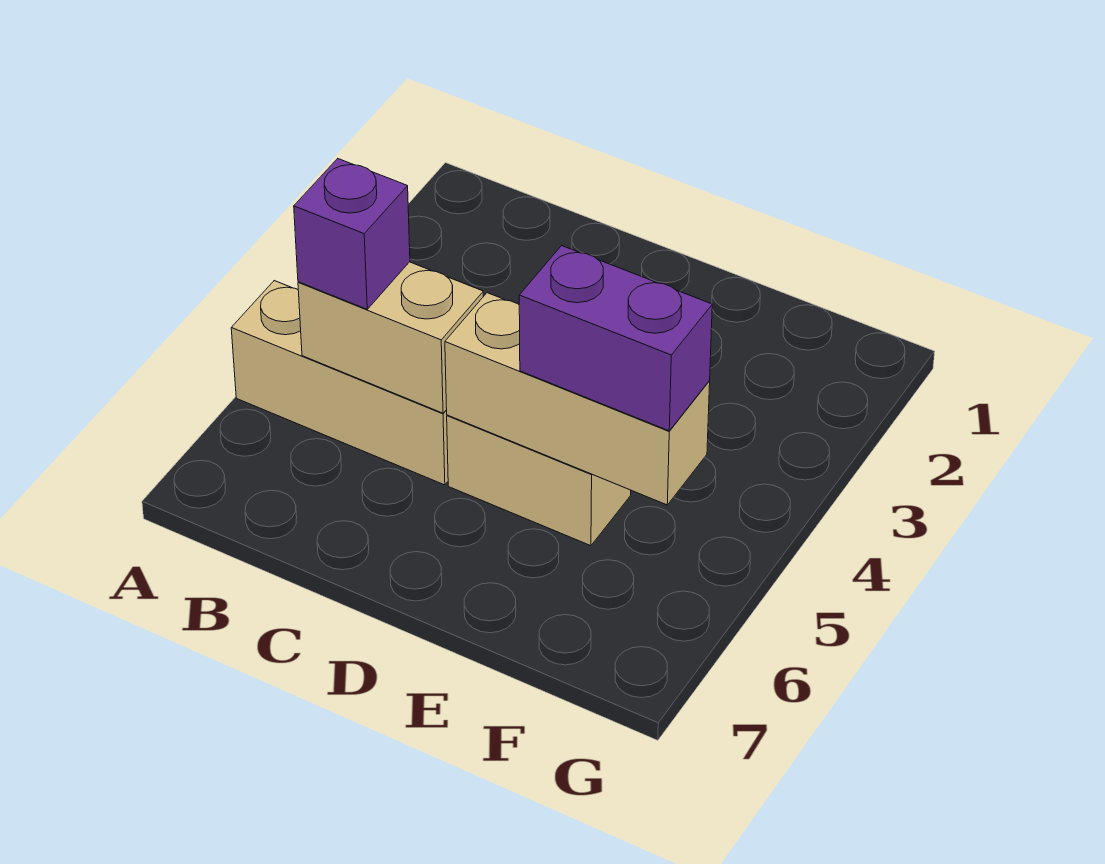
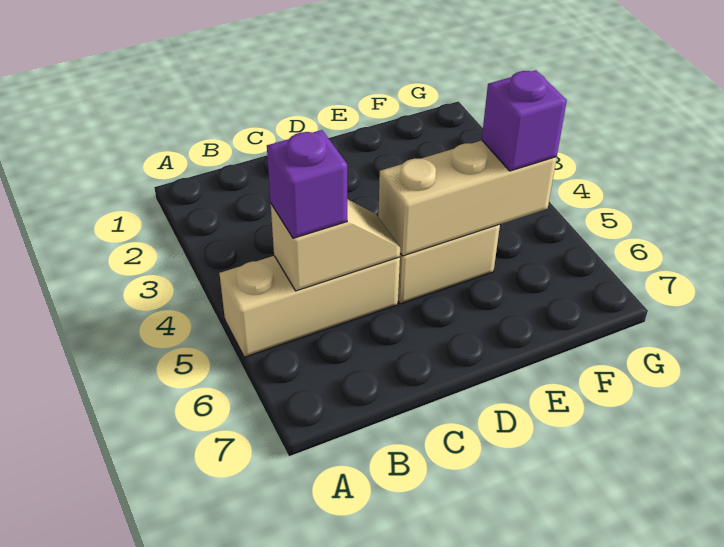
tan brick B5:C5 level 2 -> tan slope B5:C5 level 2 top B
purple brick E5:F5 level 3 -> purple brick F5 level 3

